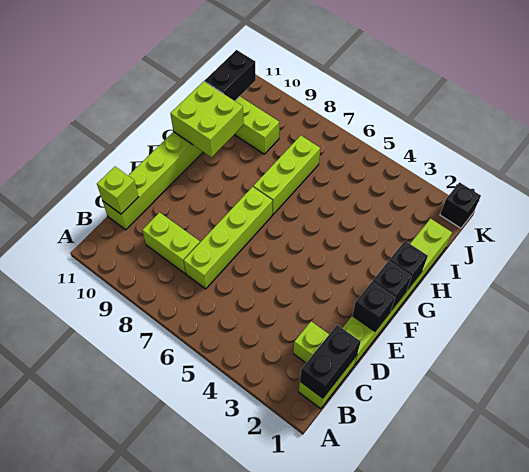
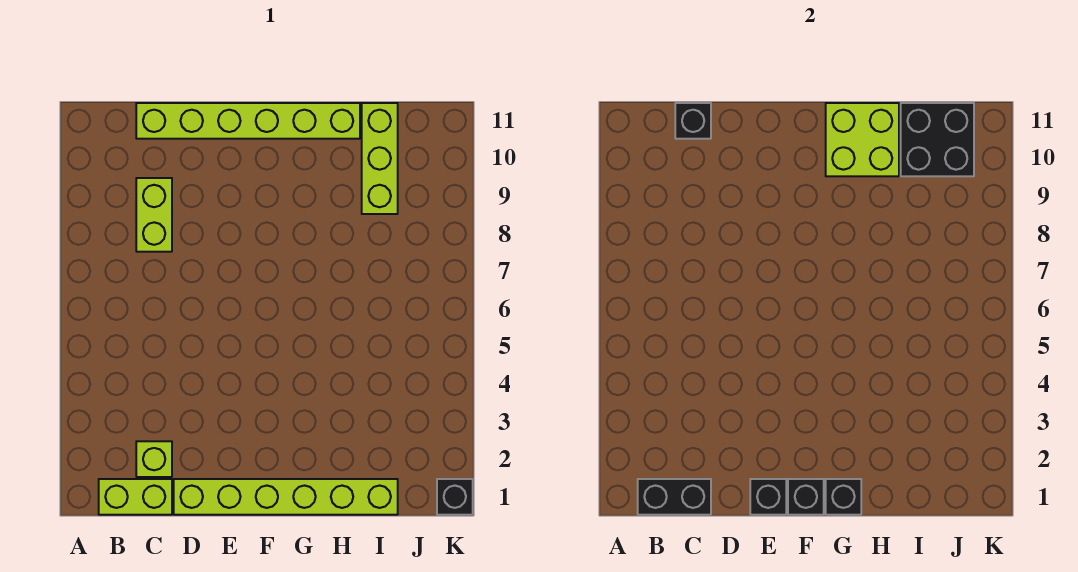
lime brick C7:F7 level 1 -> none
lime brick C11 level 2 -> black brick C11 level 2
lime brick G7:I7 level 1 -> none
black brick I11:J11 level 2 -> black brick I10:J11 level 2

